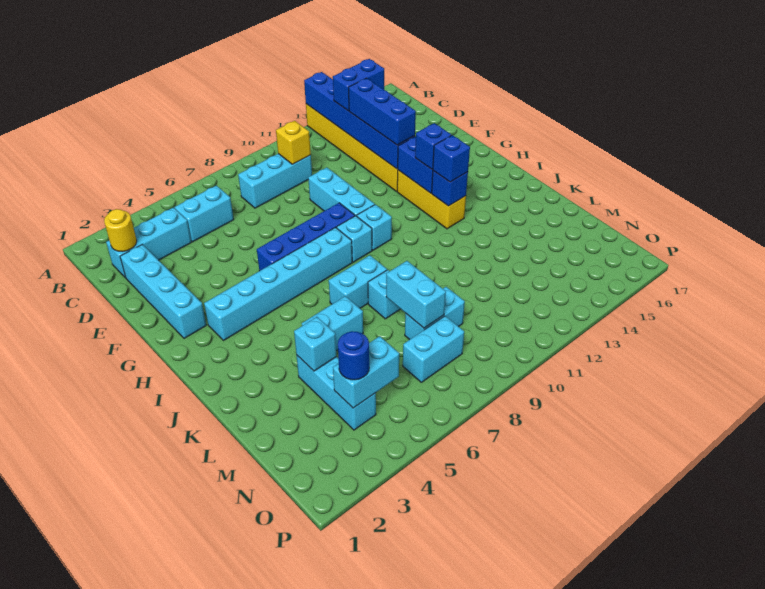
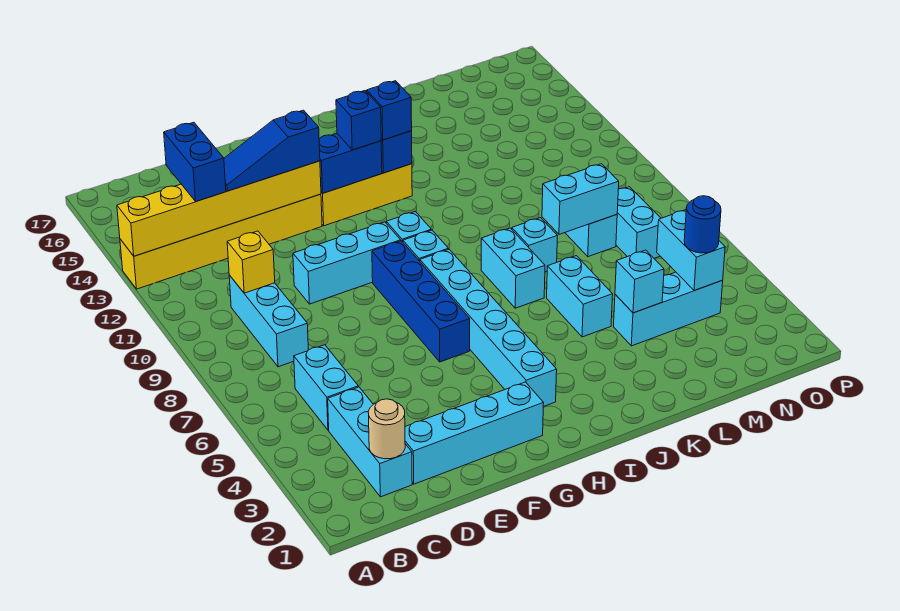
blue brick A13:F13 level 2 -> yellow brick A13:F13 level 2
yellow round brick C2 level 2 -> tan round brick C2 level 2
blue brick D13:F13 level 3 -> blue slope D13:F13 level 3 top F

